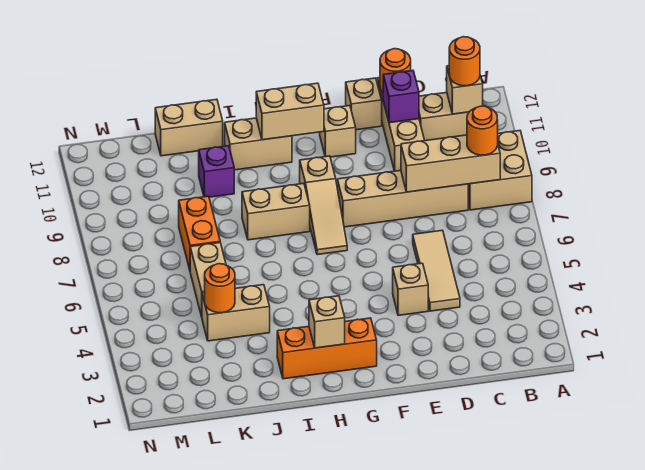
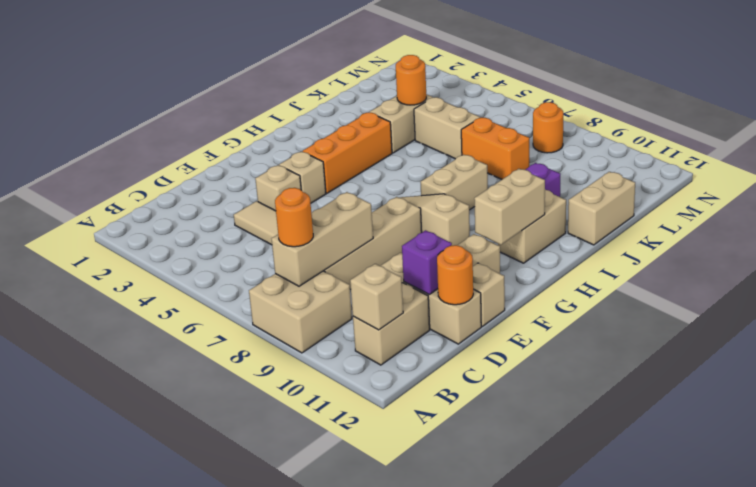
orange round brick B11 level 3 -> orange round brick M8 level 1
orange brick G2:I2 level 1 -> orange brick G4:I4 level 1
tan brick H2 level 2 -> tan brick F4 level 1

